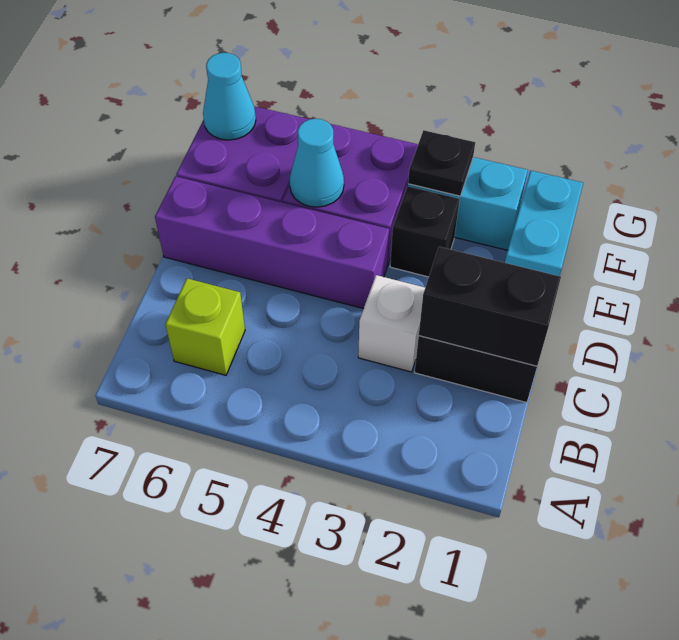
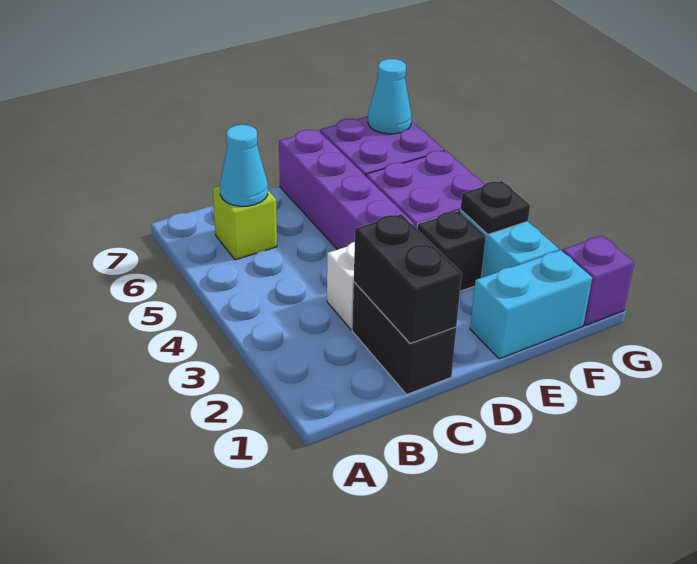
cyan cone E5 level 2 -> cyan cone B6 level 2
none -> purple brick G1 level 1

